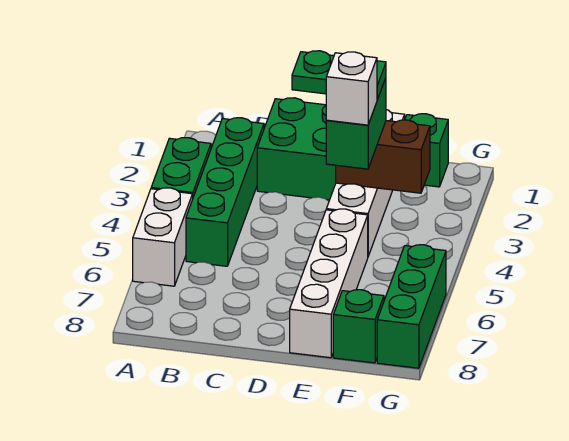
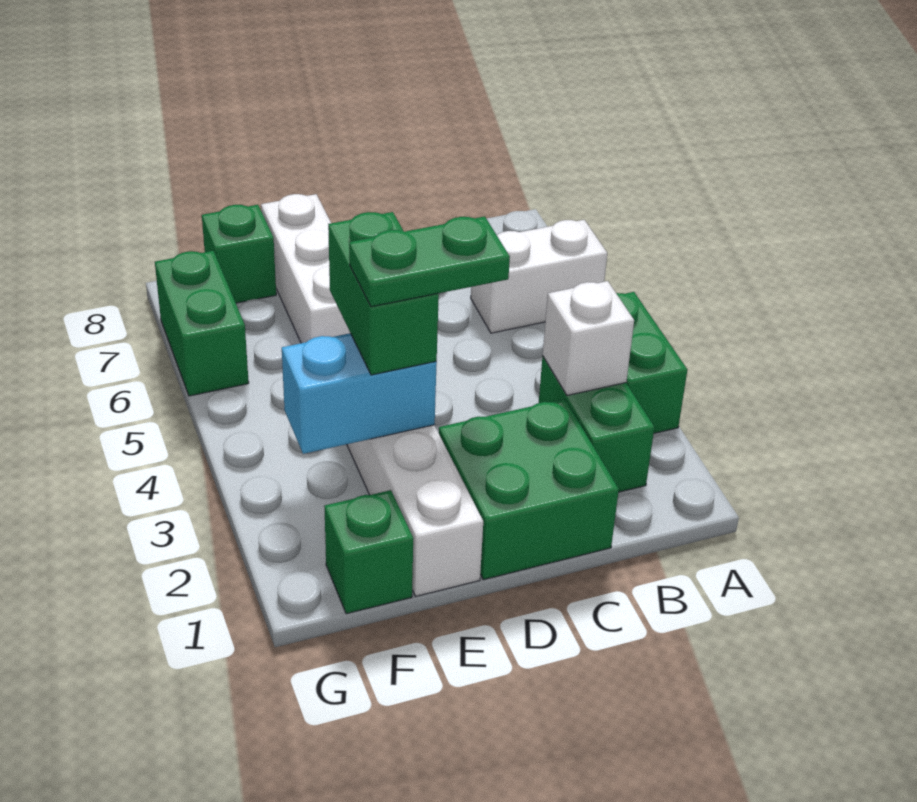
white brick A5:A6 level 1 -> white brick A6:B6 level 1
green brick B2:B5 level 1 -> green brick B2:B3 level 1
brown brick E3:F3 level 2 -> cyan brick E3:F3 level 2
white brick E4 level 4 -> white brick B3 level 2
white brick E5:E8 level 1 -> white brick E6:E8 level 1
green brick G6:G8 level 1 -> green brick G6:G7 level 1

